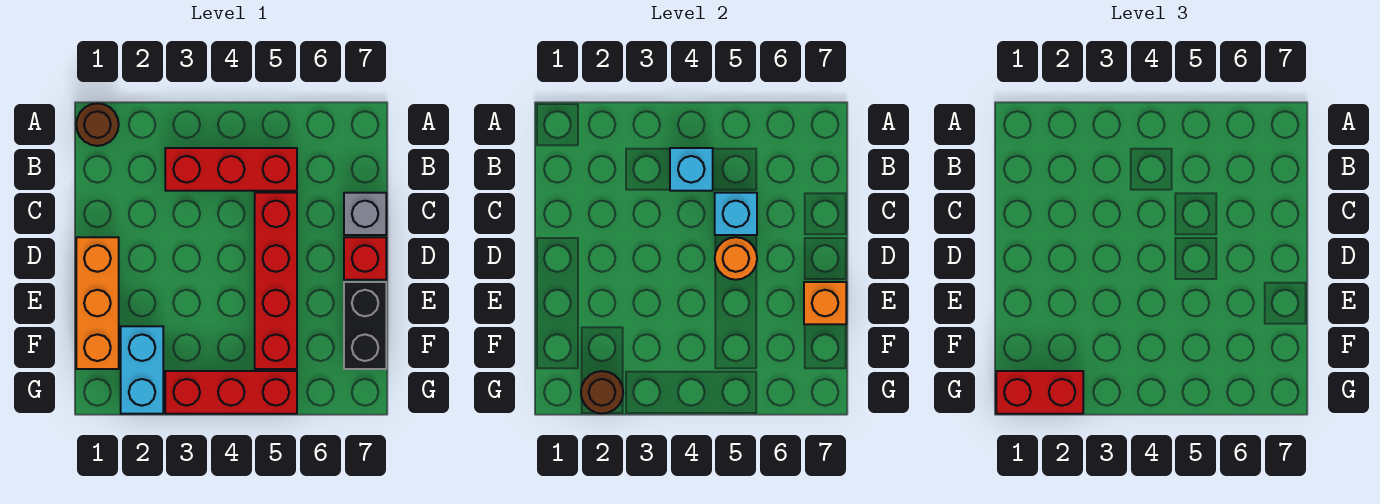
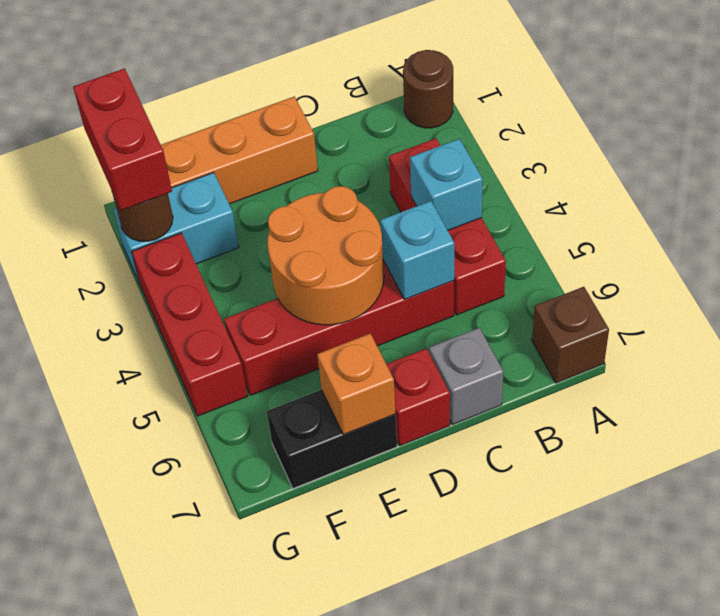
none -> brown brick A7 level 1
orange round brick D5 level 2 -> orange round brick D4:E5 level 2

